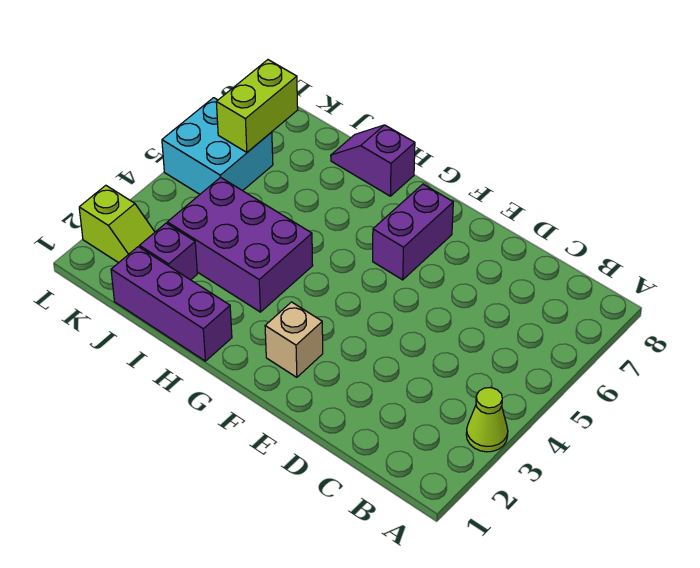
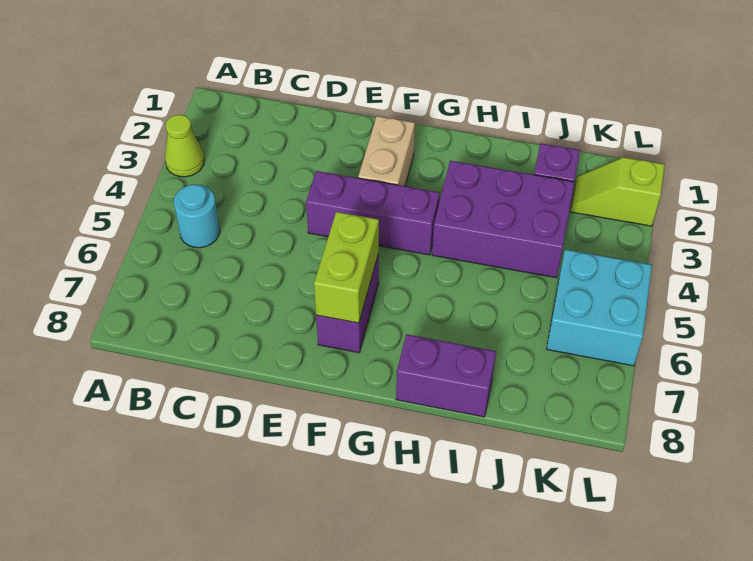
none -> cyan round brick B5 level 1
tan brick F2 level 1 -> tan brick F2:F3 level 1
purple brick H1:J1 level 1 -> purple brick E4:G4 level 1
purple slope H8:I8 level 1 top H -> purple brick H8:I8 level 1
lime brick K6:K7 level 2 -> lime brick F6:F7 level 2

